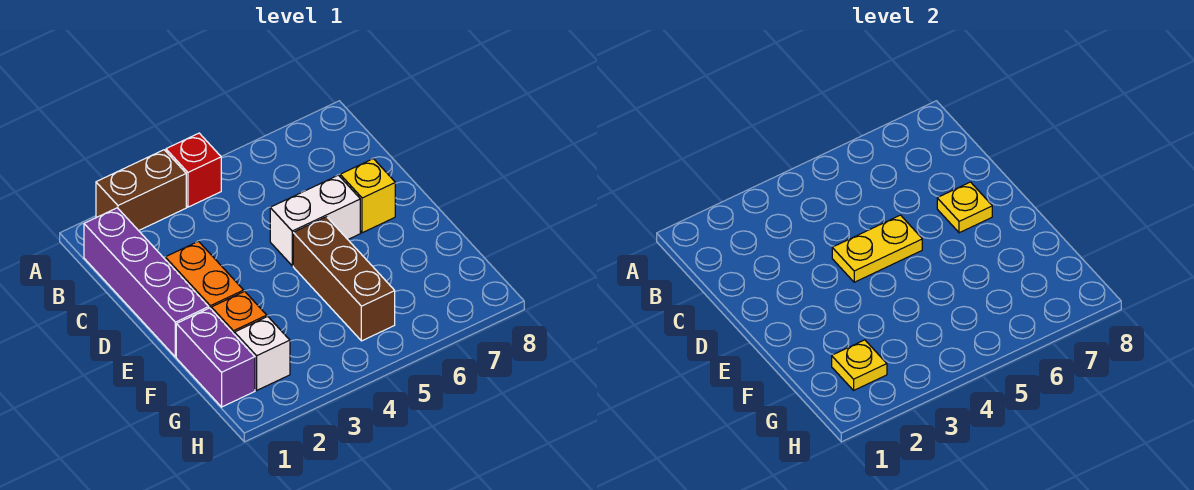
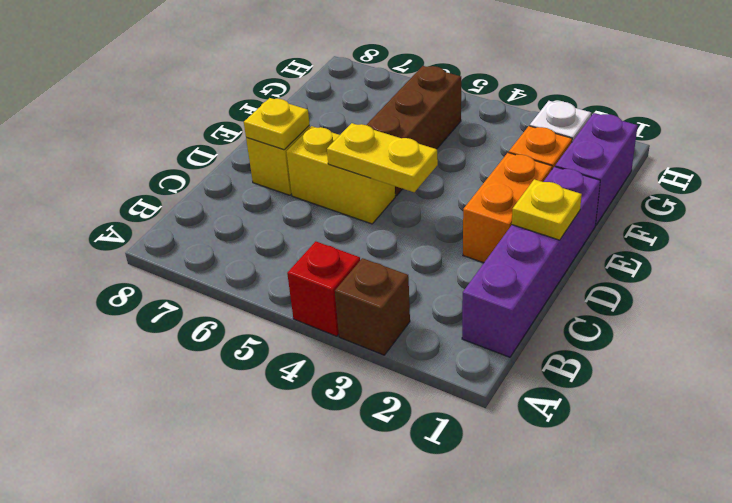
brown brick A2:A3 level 1 -> brown brick A3 level 1
white brick D5:D6 level 1 -> yellow brick D5:D6 level 1
yellow plate G2 level 2 -> yellow plate D1 level 2

